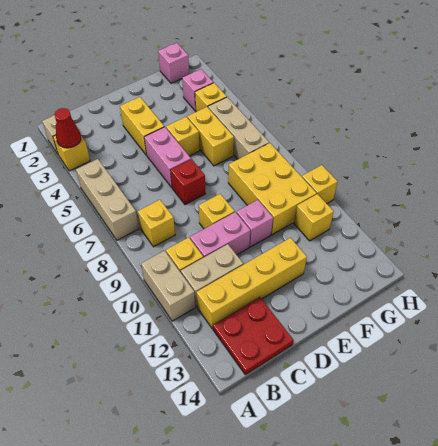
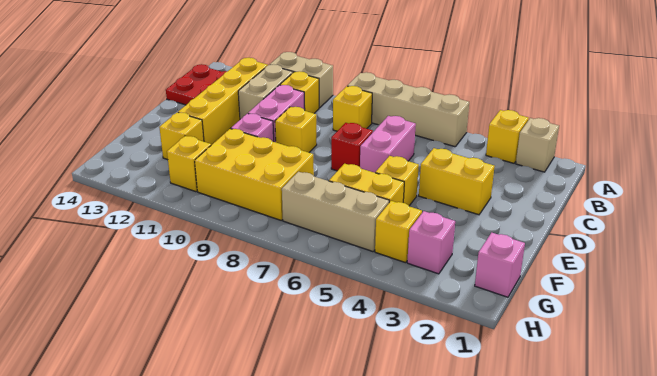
red cone A3 level 2 -> none
tan brick A5:A7 level 1 -> tan brick A5:A8 level 1
pink brick D5:D6 level 1 -> pink brick C6:D6 level 1
yellow brick H10 level 1 -> yellow brick F12 level 1

